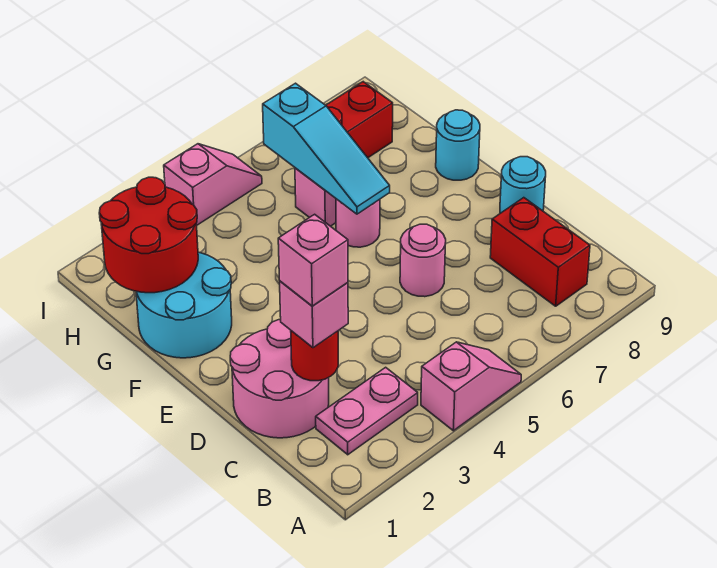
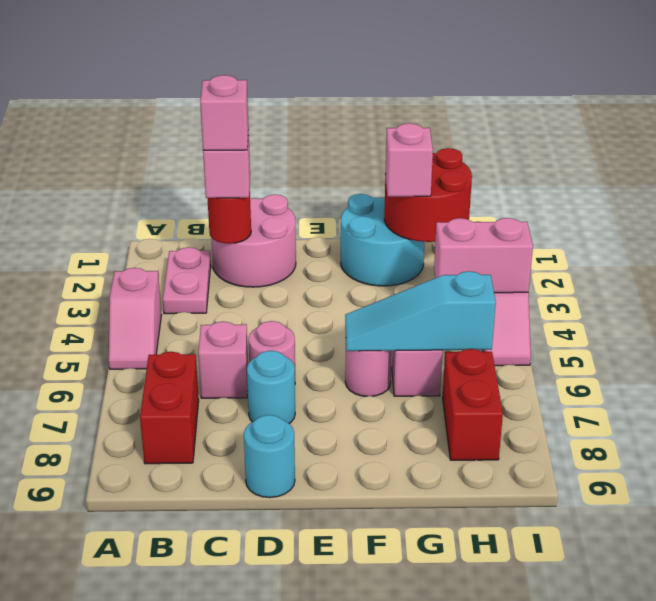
red brick B8:C8 level 1 -> red brick B7:B8 level 1
none -> pink brick C6 level 1
cyan round brick F9 level 1 -> cyan round brick D7 level 1
none -> pink brick G2 level 3
none -> pink brick H4:I4 level 2

